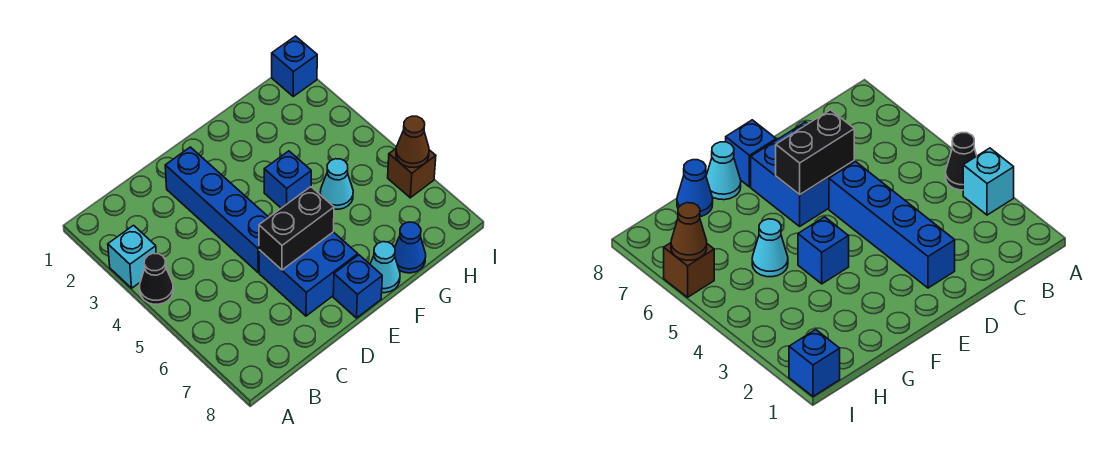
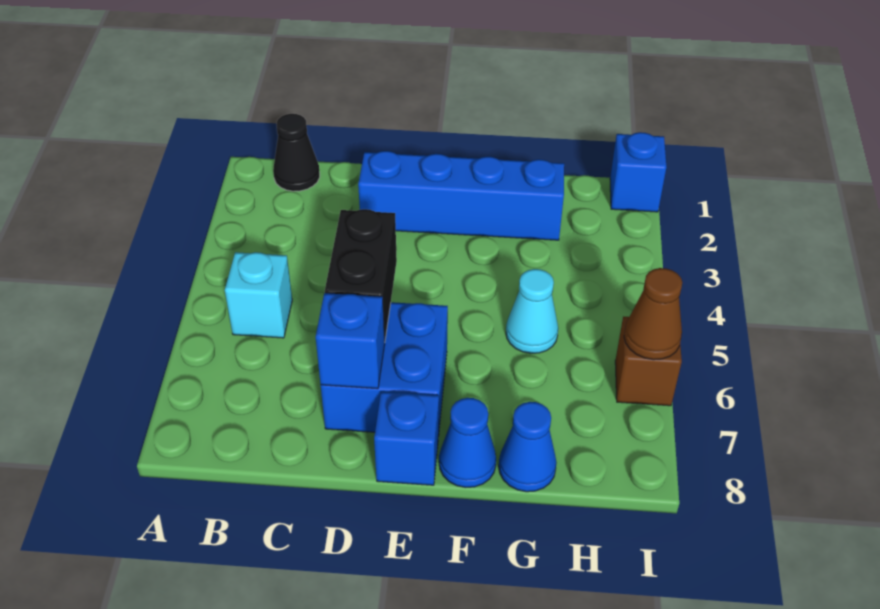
cyan brick A3 level 1 -> cyan brick B5 level 1
black cone A4 level 1 -> black cone B1 level 1
blue brick D2:D5 level 1 -> blue brick D2:G2 level 1
black brick D6:E6 level 2 -> black brick D5:D6 level 2
blue brick F4 level 1 -> blue brick D7 level 2
cyan cone F8 level 1 -> blue cone F8 level 1

